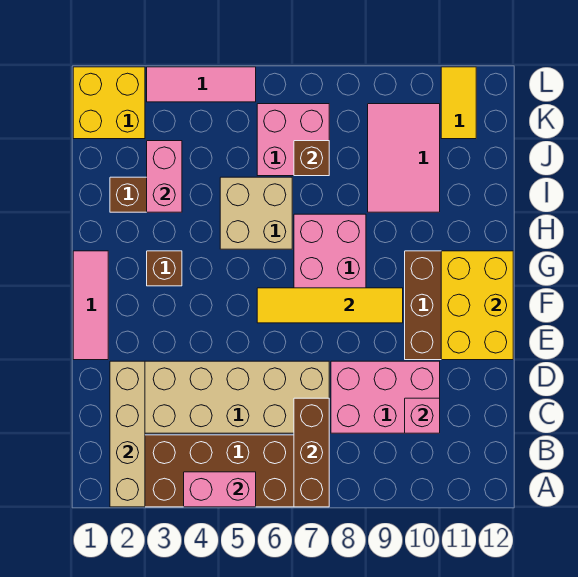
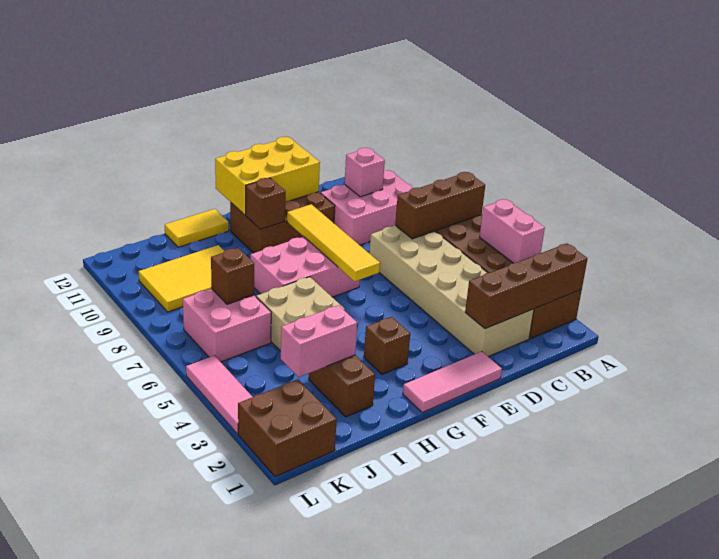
tan brick A2:D2 level 2 -> brown brick A2:D2 level 2
pink brick C8:D10 level 1 -> pink brick B9:D10 level 1
none -> brown brick G10 level 2
pink tile I9:K10 level 1 -> yellow tile I9:K10 level 1
yellow brick K1:L2 level 1 -> brown brick K1:L2 level 1
yellow tile K11:L11 level 1 -> yellow tile H12:I12 level 1

